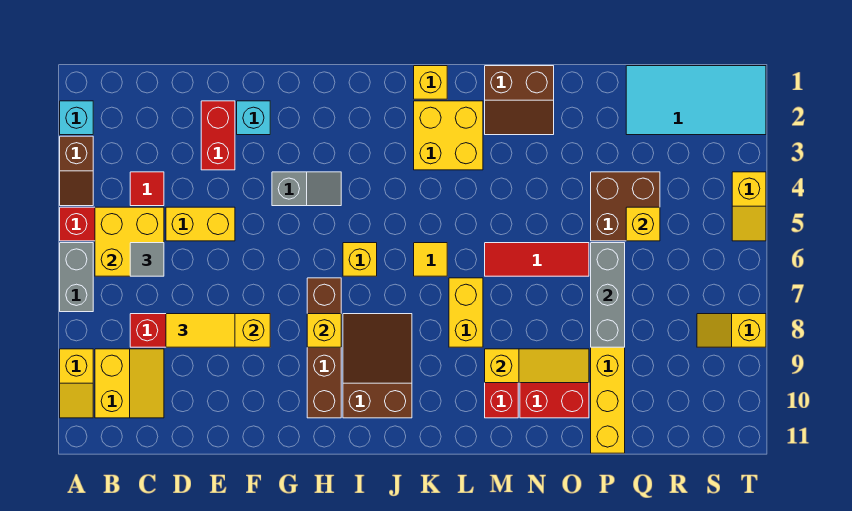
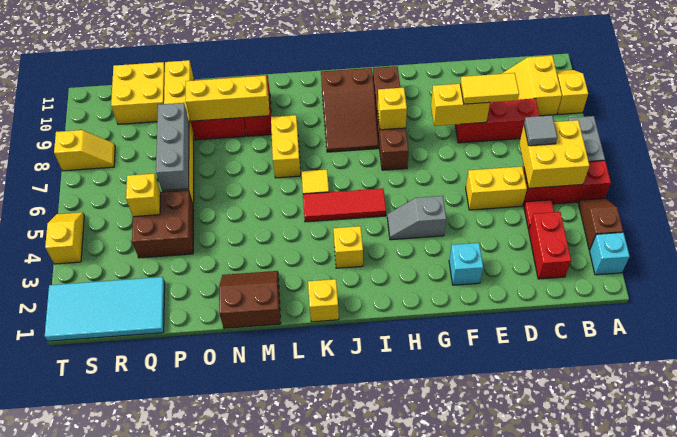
red brick E2:E3 level 1 -> red brick C2:C3 level 1
yellow brick I6 level 1 -> yellow brick J3 level 1
yellow brick K2:L3 level 1 -> yellow brick Q10:R11 level 1
red tile M6:O6 level 1 -> red tile I5:K5 level 1
yellow slope M9:O9 level 2 top M -> yellow brick M9:O9 level 2

